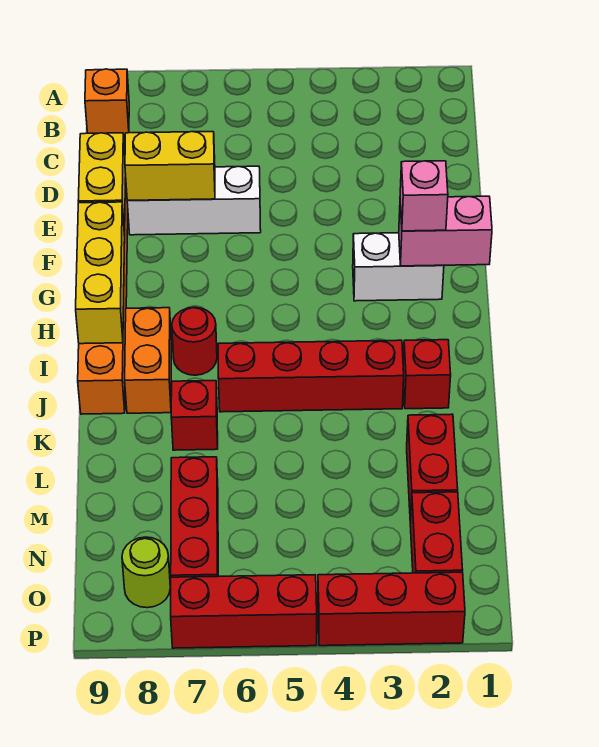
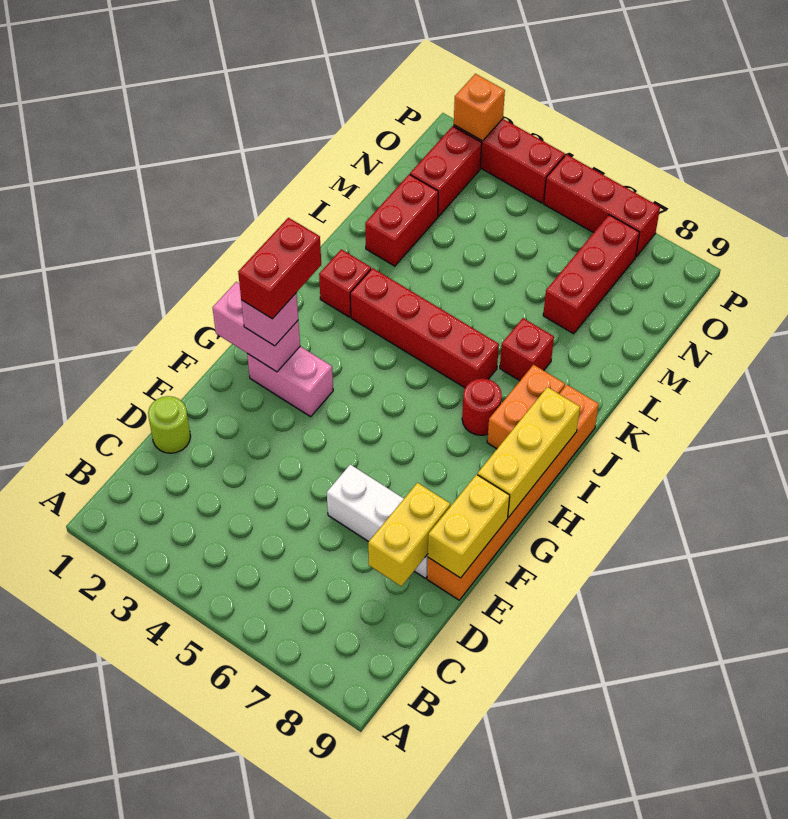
orange brick B9 level 1 -> orange brick P2 level 2
yellow brick E7:E8 level 2 -> yellow brick D8:E8 level 2
white brick G2:G3 level 1 -> pink brick G2:G3 level 1
none -> red brick G2:H2 level 4
lime round brick O8 level 1 -> lime round brick D1 level 1

